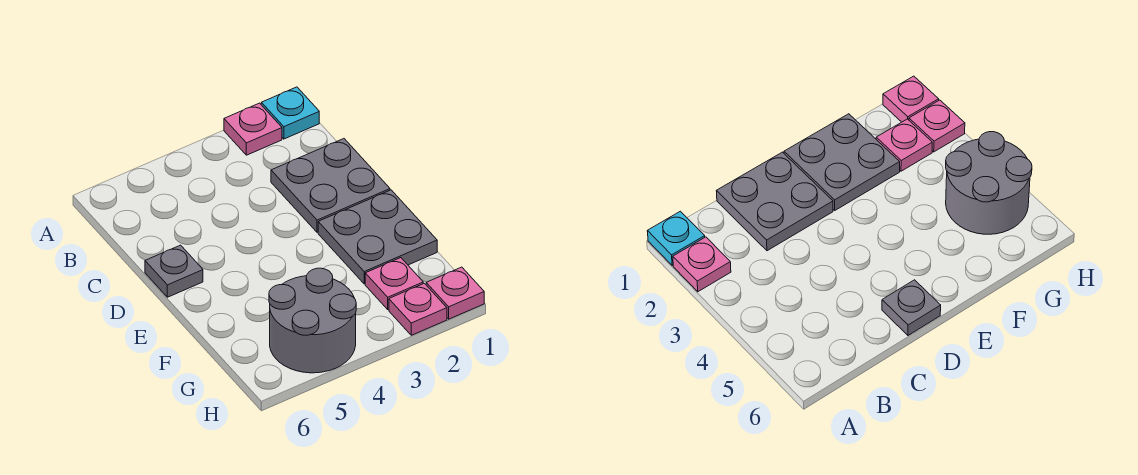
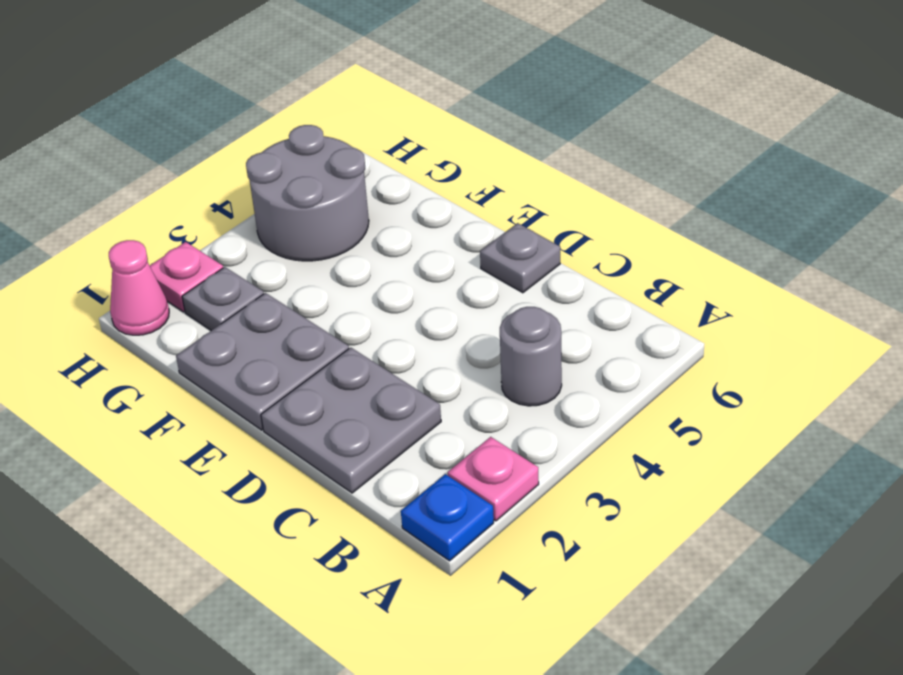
cyan plate A1 level 1 -> blue plate A1 level 1
none -> grey round brick B4 level 1
pink plate G2 level 1 -> grey plate G2 level 1
pink plate H1 level 1 -> pink cone H1 level 1

